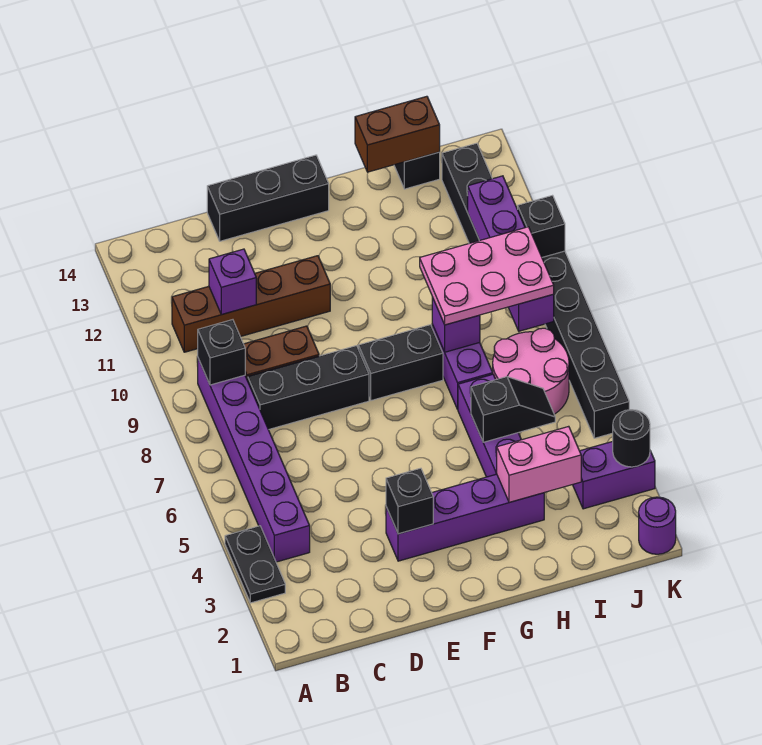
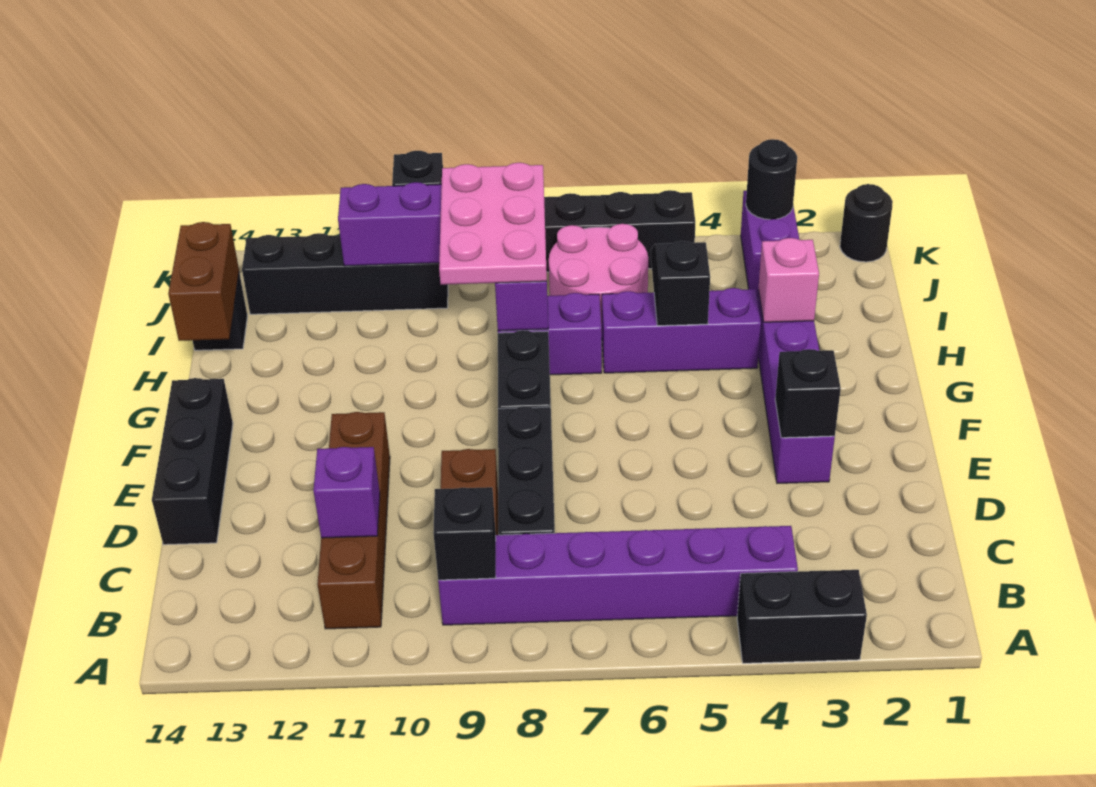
black plate A3:A4 level 1 -> black brick A3:A4 level 1
pink brick H3:I3 level 2 -> pink brick H3 level 2
purple round brick K1 level 1 -> black round brick K1 level 1

